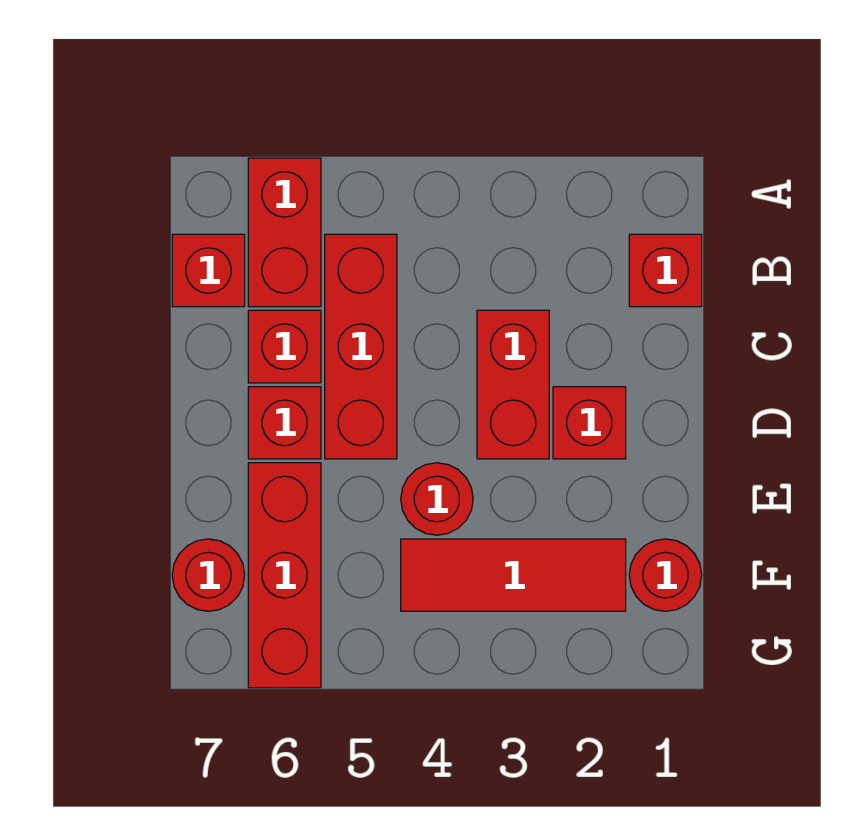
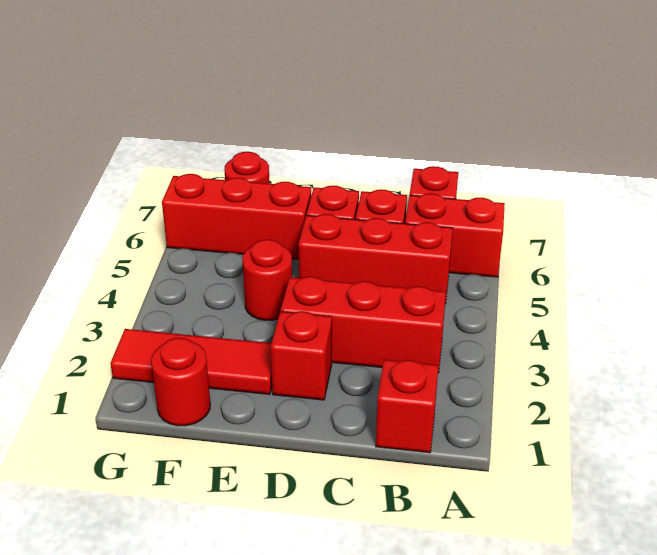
red brick C3:D3 level 1 -> red brick B3:D3 level 1
red tile F2:F4 level 1 -> red tile E2:G2 level 1

